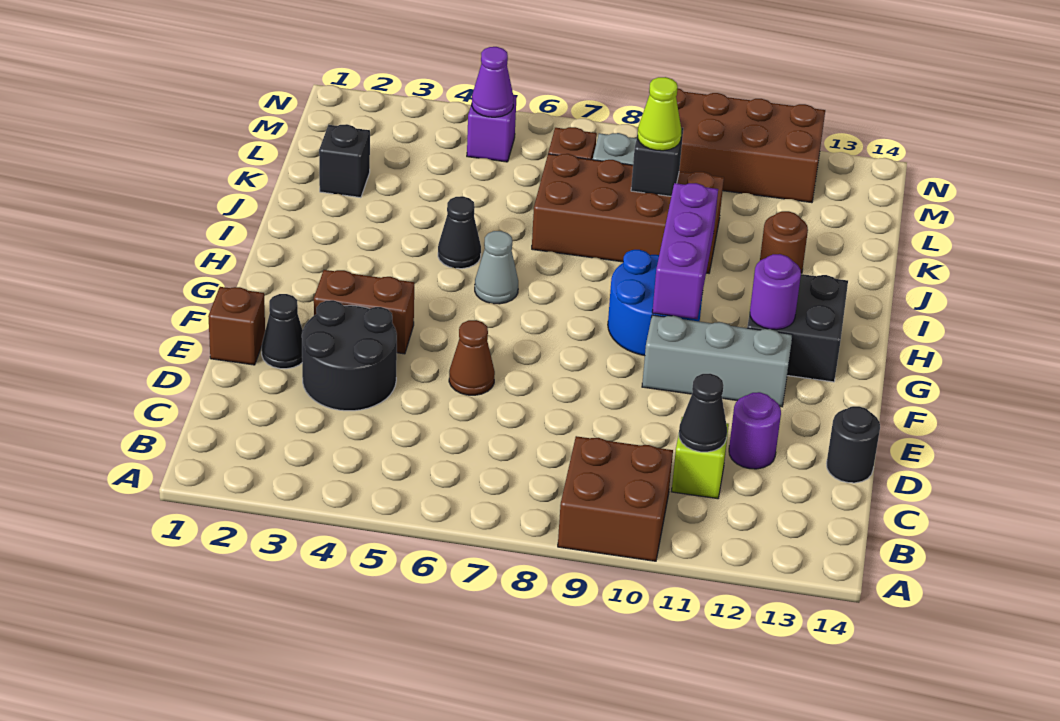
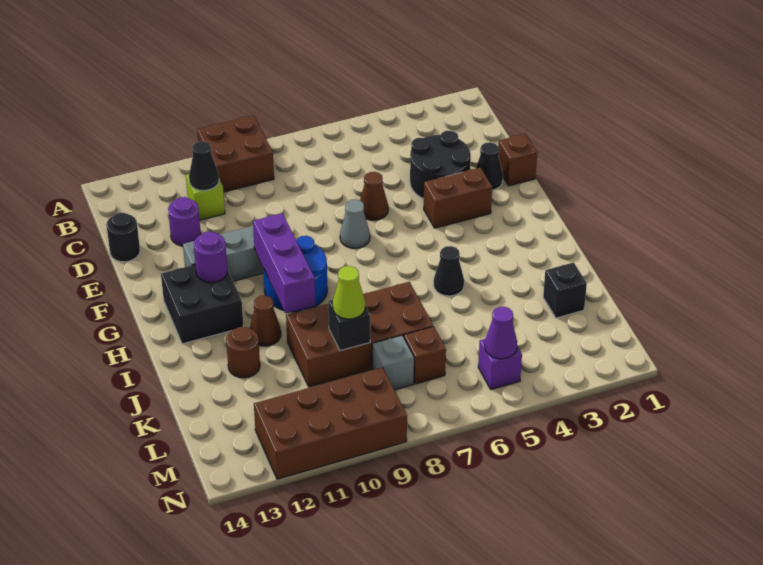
grey cone H6 level 1 -> grey cone F7 level 1
none -> brown cone I11 level 1

